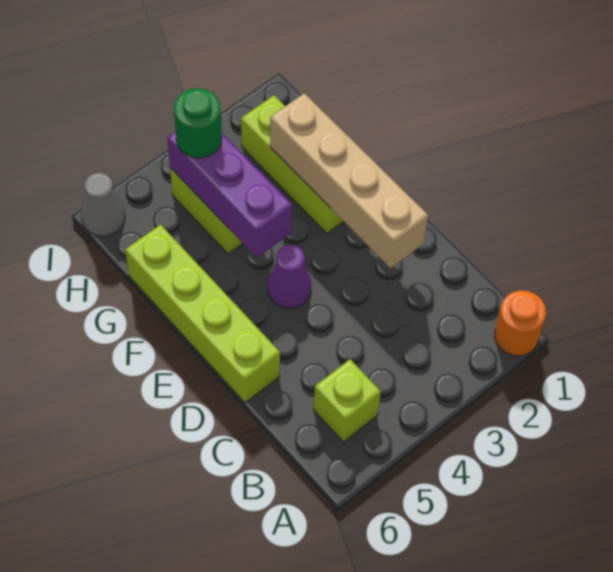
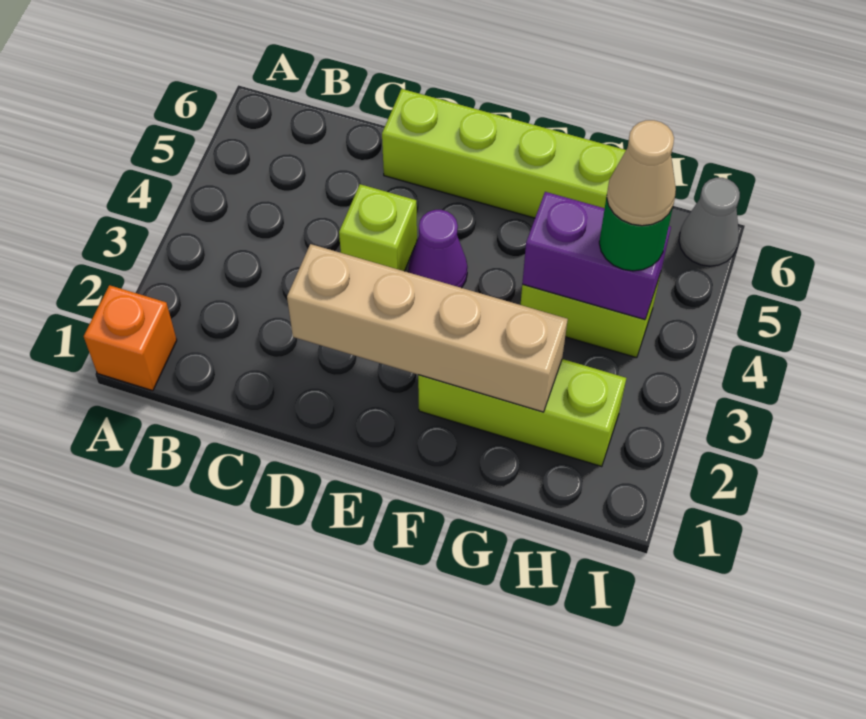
orange round brick A1 level 1 -> orange brick A1 level 1
lime brick B5 level 1 -> lime brick D4 level 1
purple brick F4:H4 level 2 -> purple brick G4:H4 level 2
none -> tan cone H4 level 4

